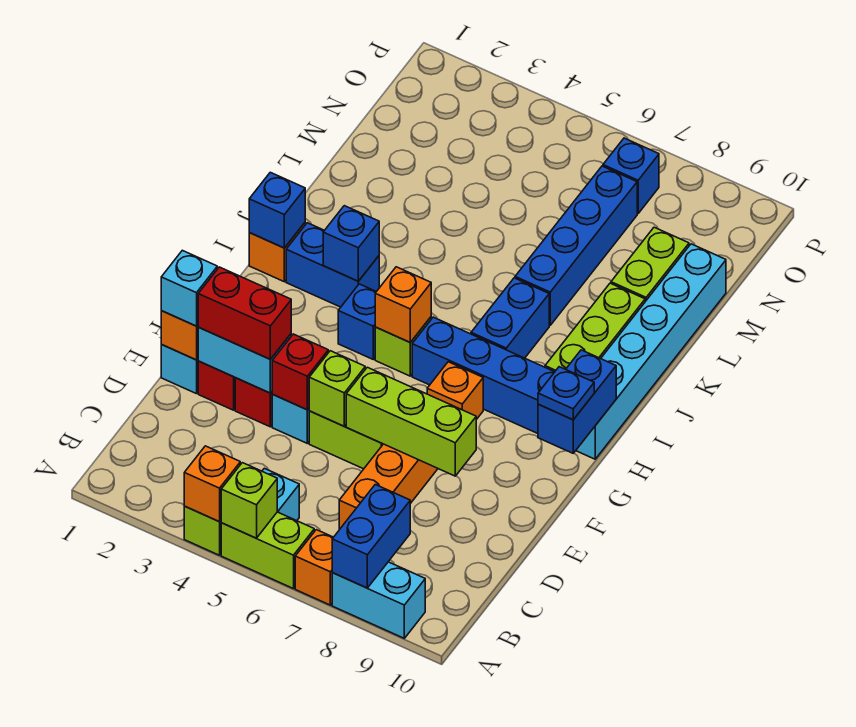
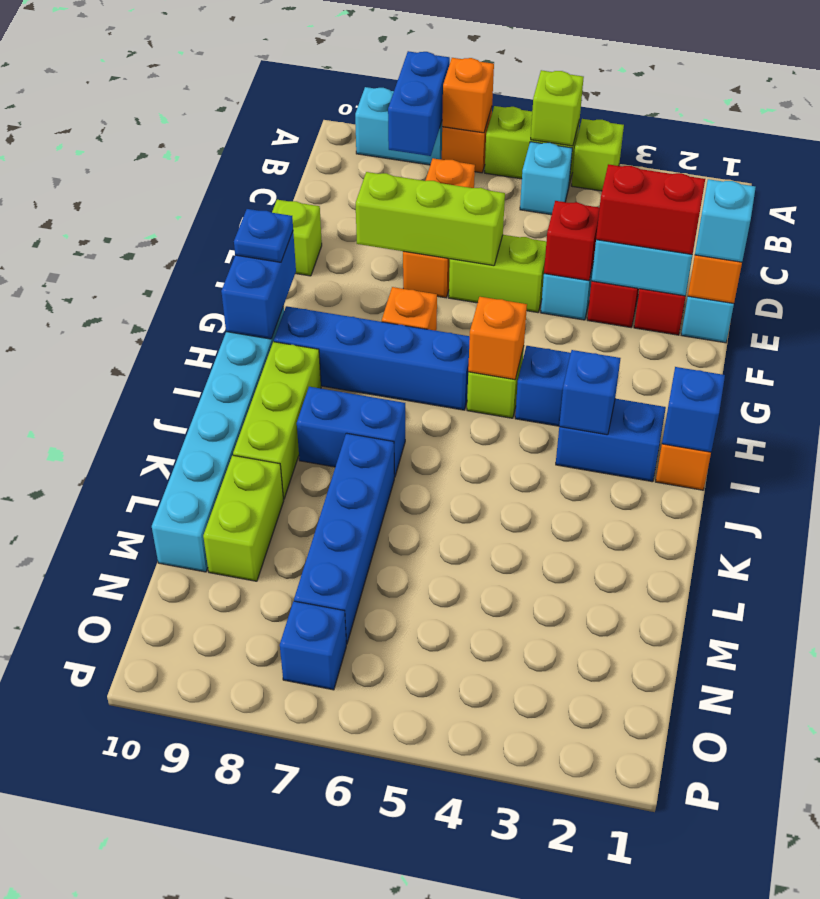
orange brick A4 level 2 -> orange brick A7 level 2
lime brick E5 level 2 -> lime brick E10 level 1
blue brick I7:J7 level 1 -> blue brick J7:J8 level 1

